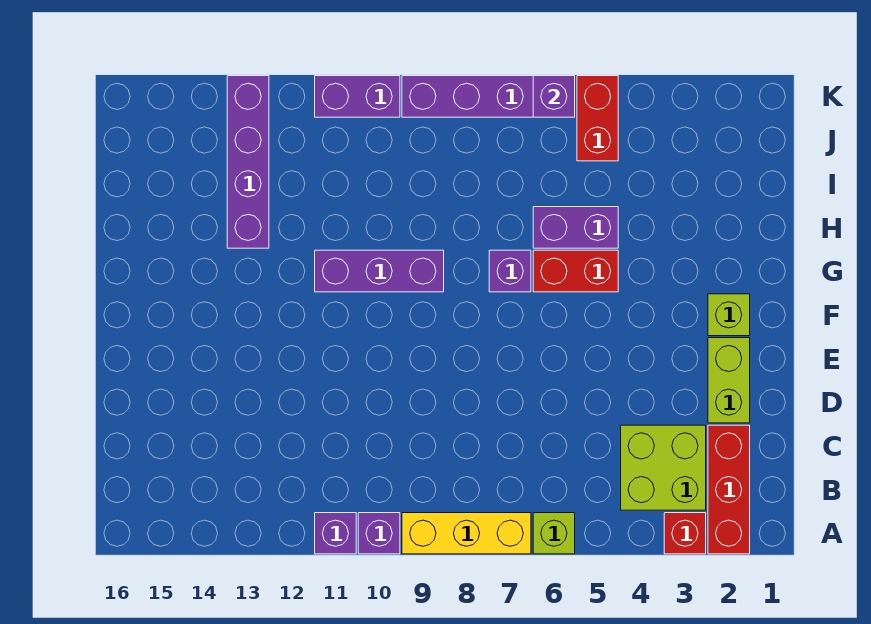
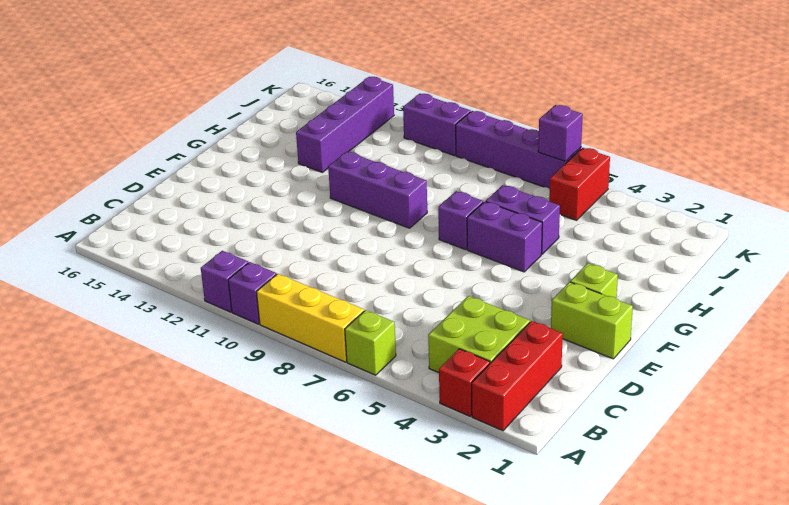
lime brick D2:E2 level 1 -> lime brick E1:E2 level 1
red brick G5:G6 level 1 -> purple brick G5:G6 level 1

